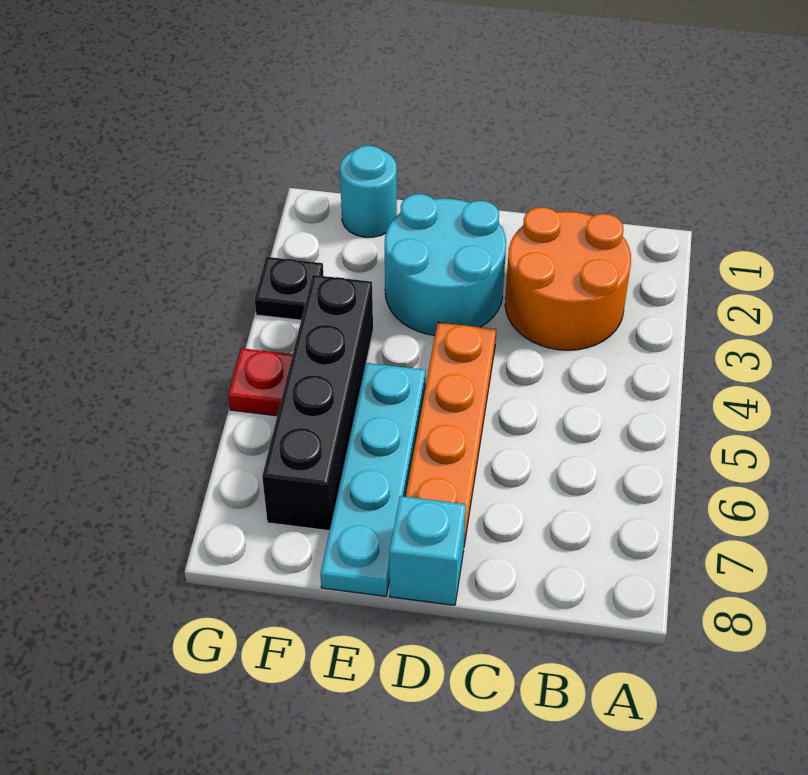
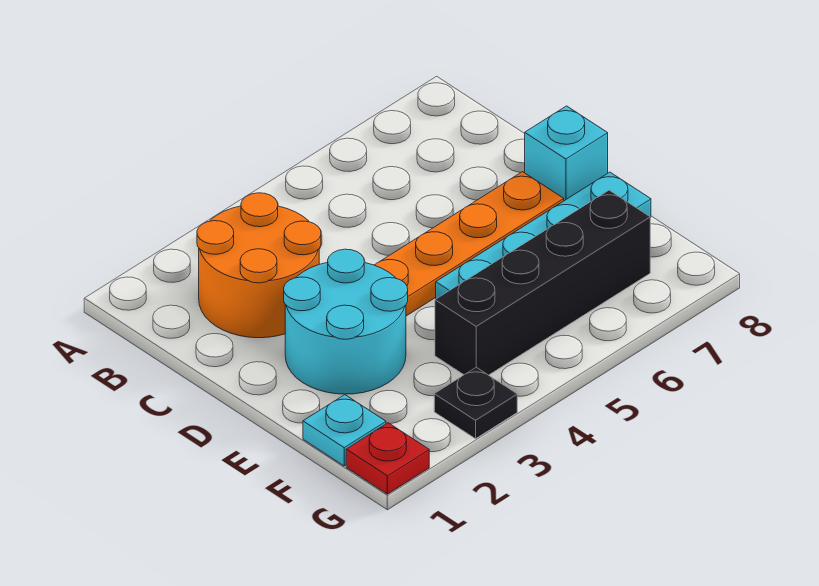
cyan round brick F1 level 1 -> cyan plate F1 level 1
red plate G5 level 1 -> red plate G1 level 1

